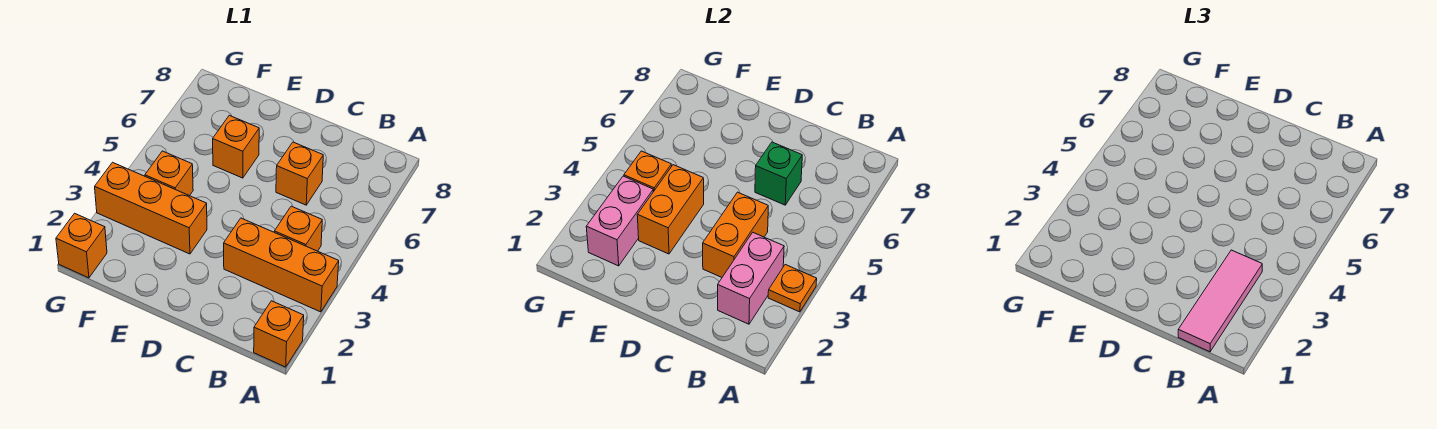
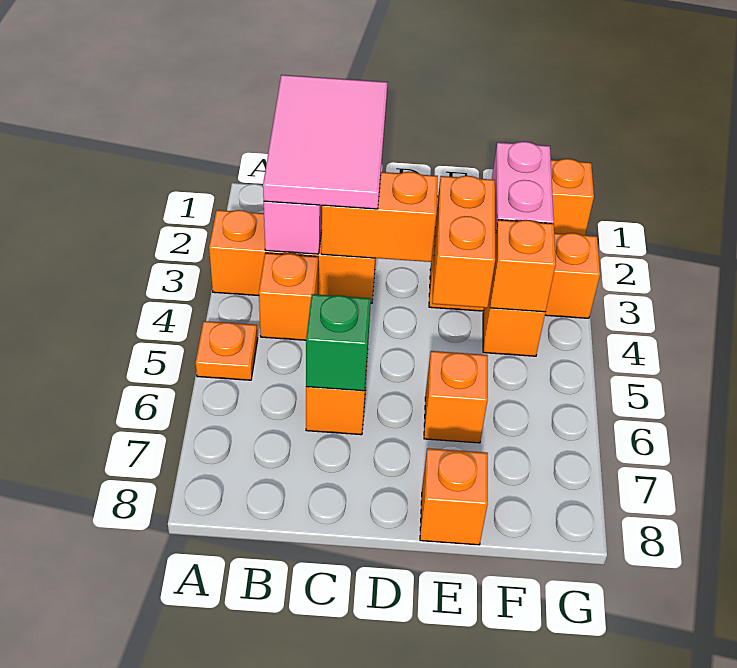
orange brick A1 level 1 -> orange brick E8 level 1
orange plate A3 level 2 -> orange plate A5 level 1
pink tile B1:B3 level 3 -> pink tile B1:C3 level 3
orange brick C3:C4 level 2 -> orange brick C3:D3 level 2

